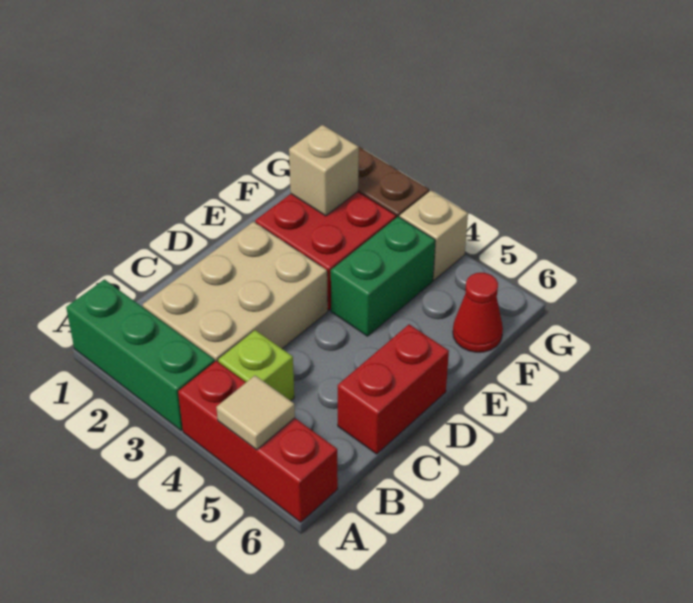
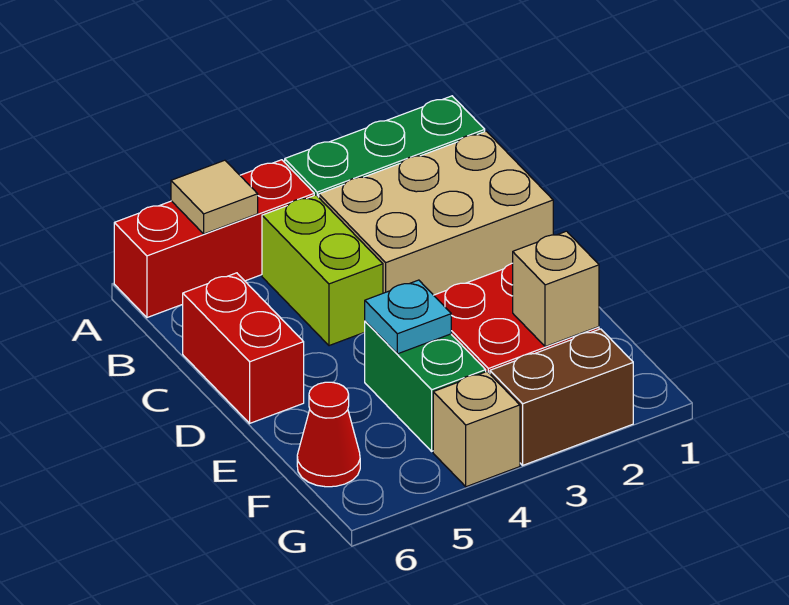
tan brick B2:D3 level 1 -> tan brick B1:C3 level 1
lime brick B4 level 1 -> lime brick B4:C4 level 1
none -> cyan plate E4 level 2

